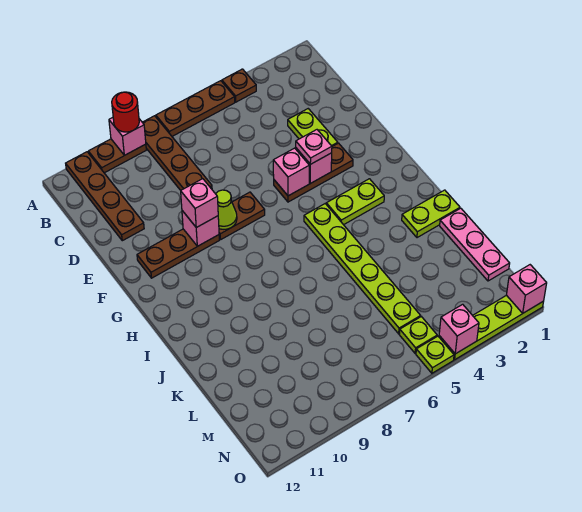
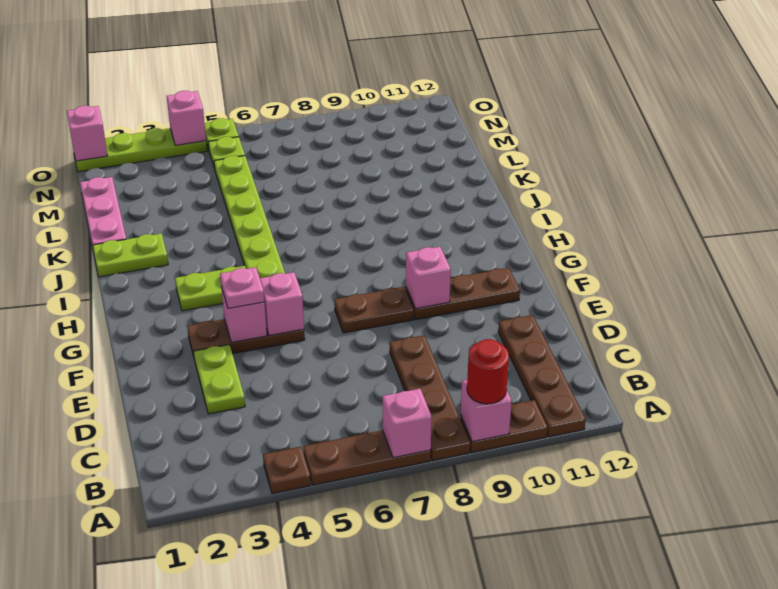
lime cone F8 level 2 -> none
pink brick F9 level 3 -> pink brick A7 level 2

